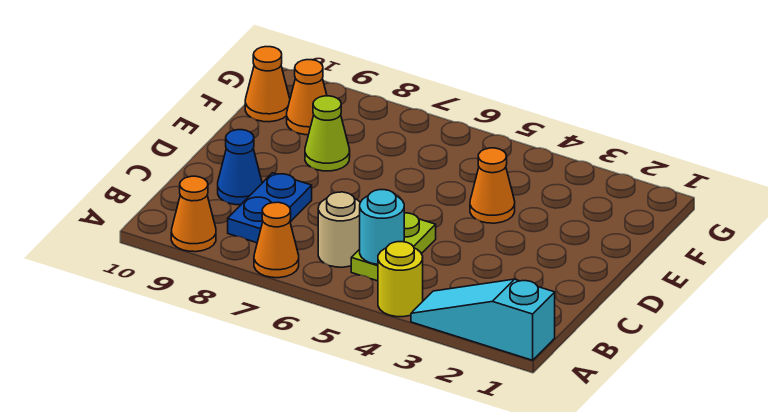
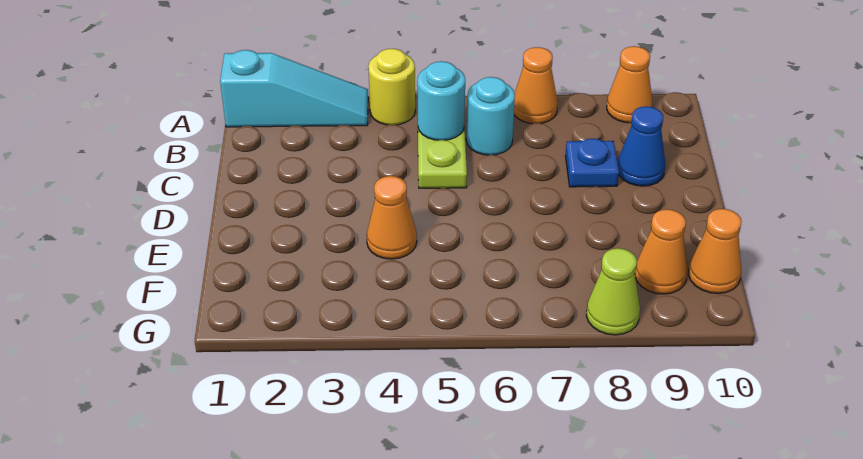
tan round brick B6 level 1 -> cyan round brick B6 level 1
blue plate B8:C8 level 1 -> blue plate C8 level 1
lime cone E8 level 1 -> lime cone G8 level 1

